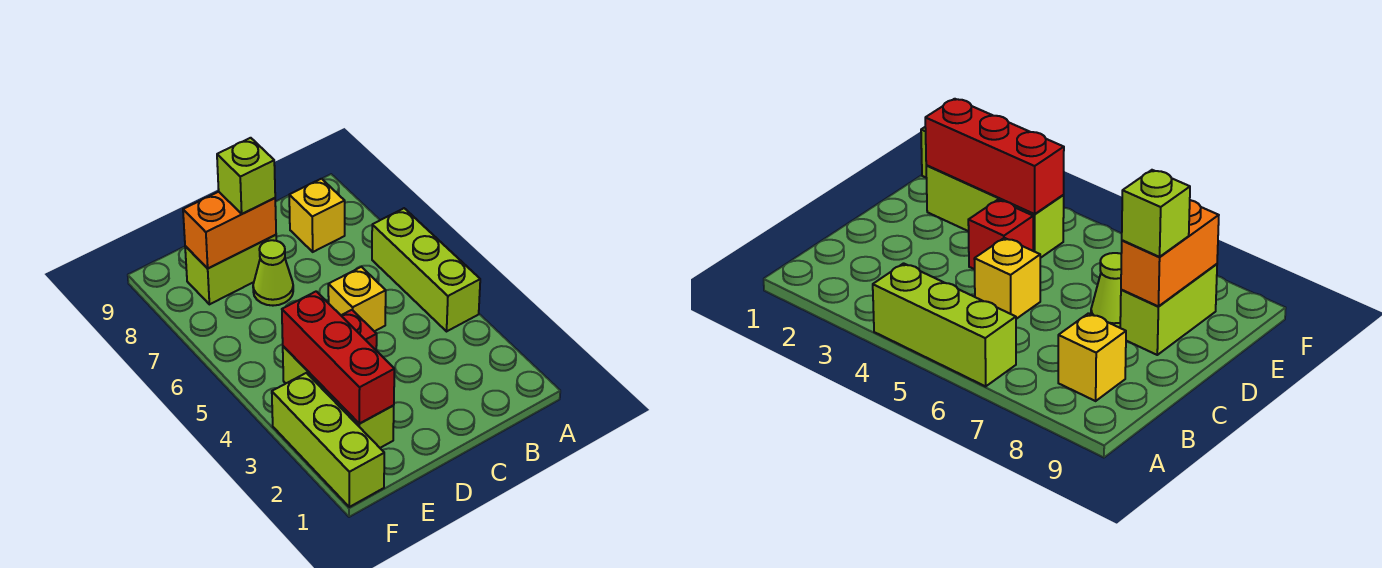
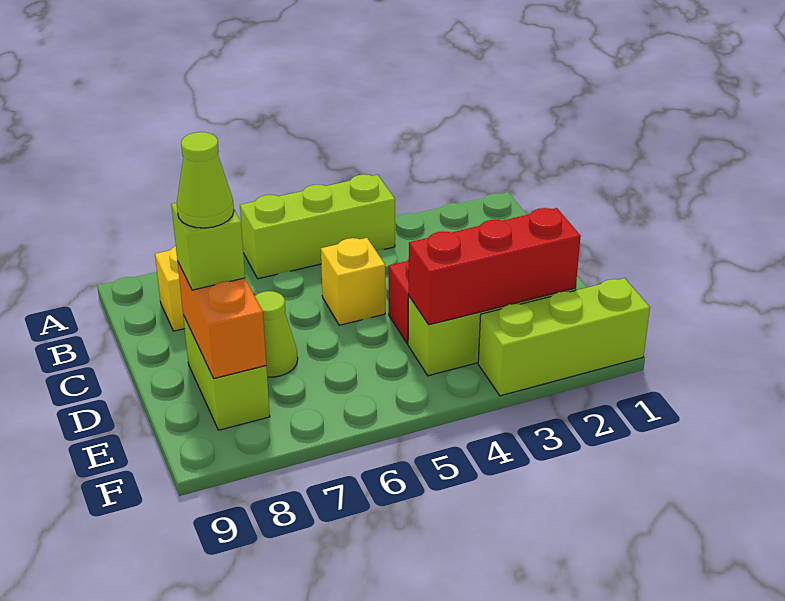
none -> lime cone D8 level 4

